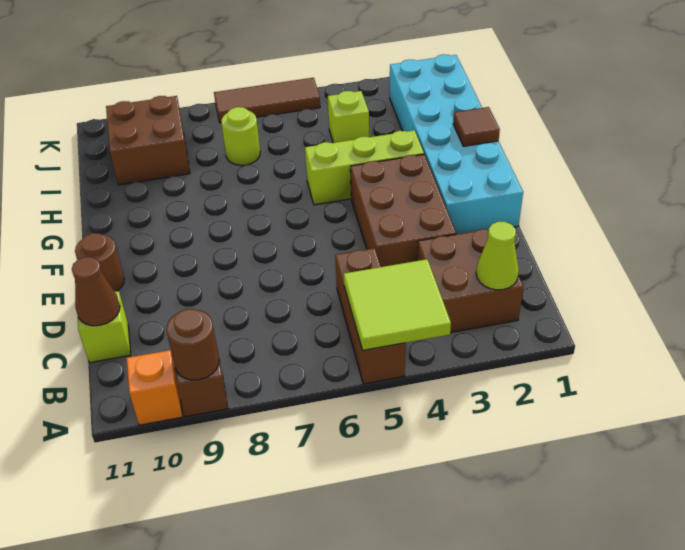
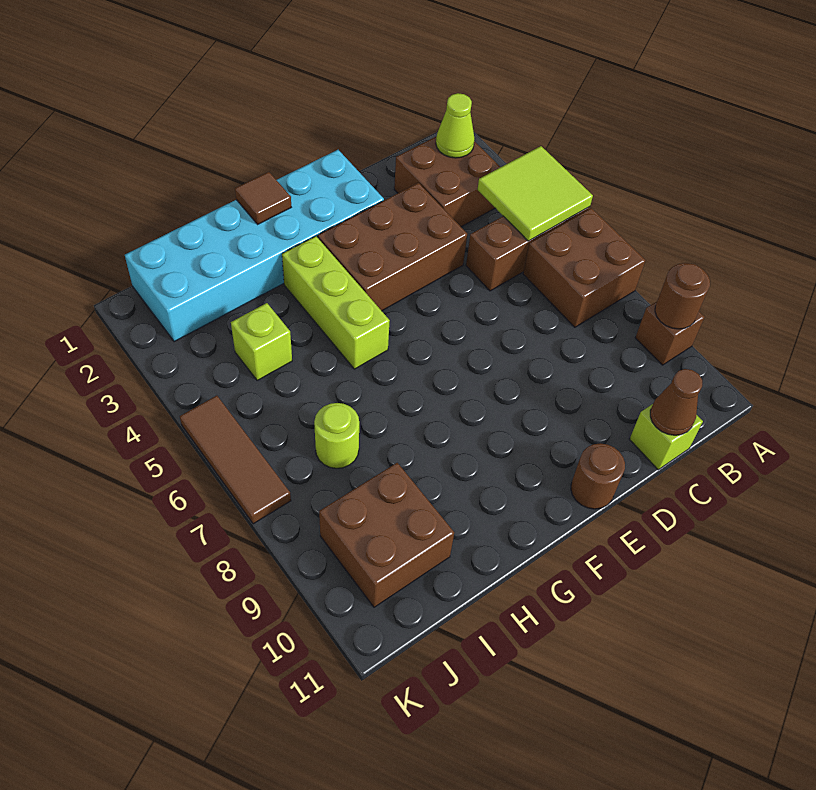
none -> brown brick A6:B7 level 1
orange brick A10 level 1 -> none

